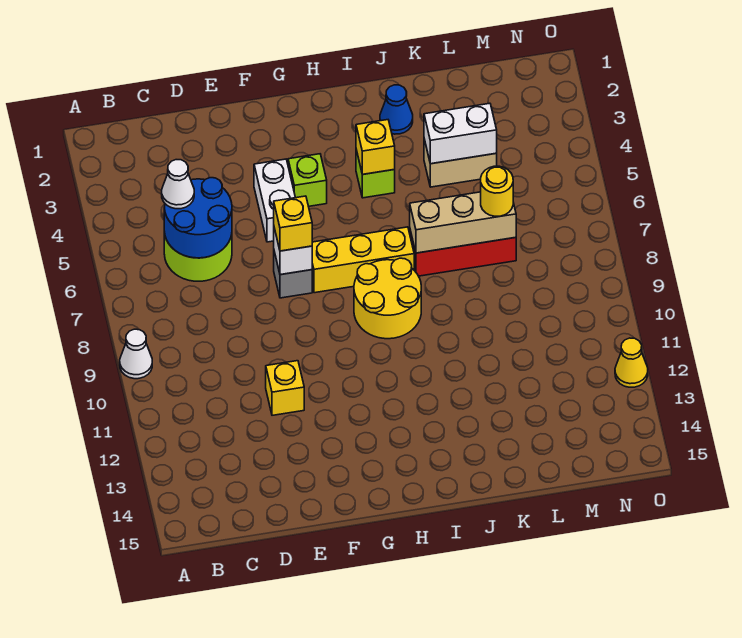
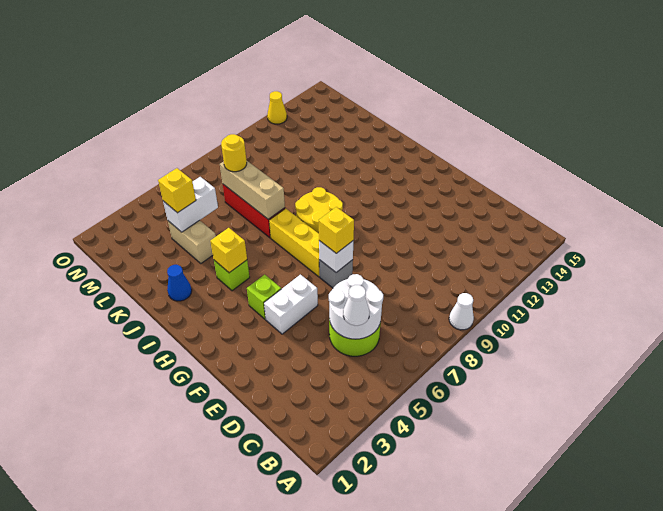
blue round brick C5:D6 level 2 -> white round brick C5:D6 level 2
yellow brick E11 level 1 -> yellow brick L4 level 3
white brick K4:L4 level 2 -> white brick L4:L5 level 2

